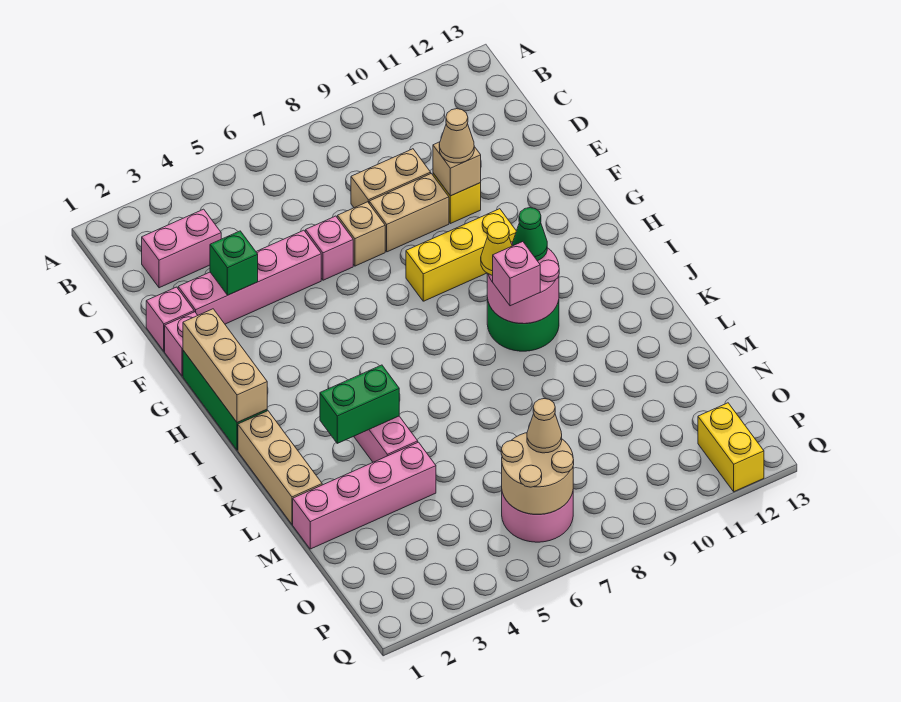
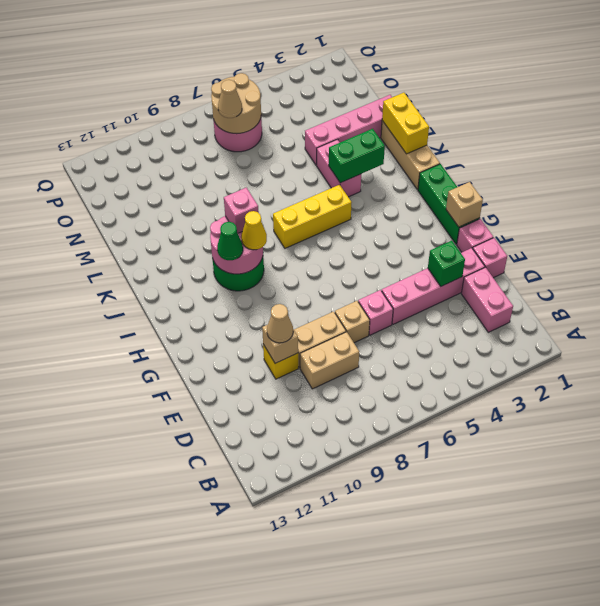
pink brick C2:C3 level 1 -> pink brick C2:D2 level 1
tan brick G1:I1 level 2 -> tan brick G1 level 2
yellow brick G8:G10 level 1 -> yellow brick J5:J7 level 1
yellow brick P12:Q12 level 1 -> yellow brick K1:L1 level 2

